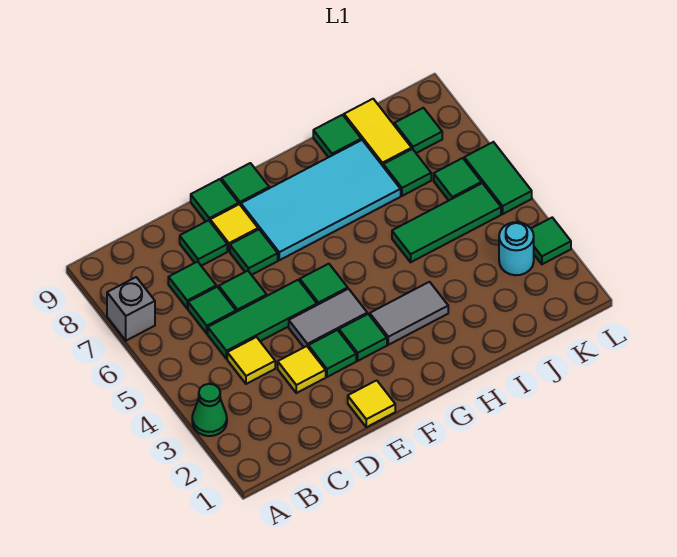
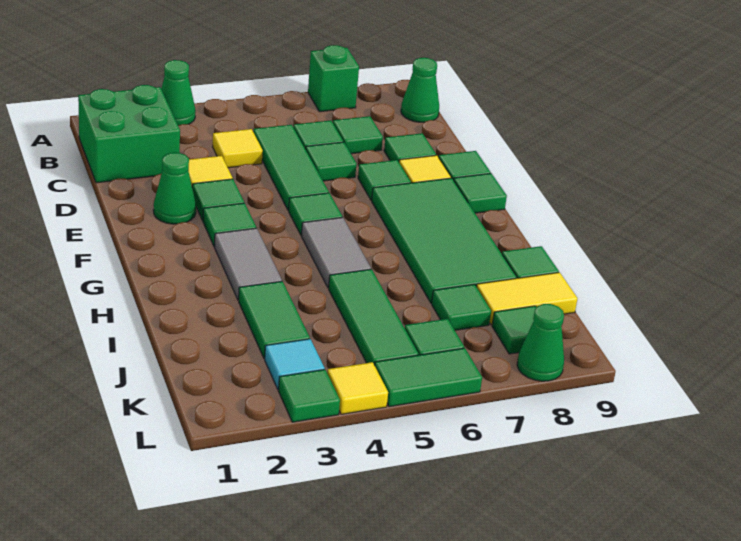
grey brick A7 level 1 -> green brick A7 level 1
none -> green brick B1:C2 level 1
none -> green cone B9 level 1
yellow tile E1 level 1 -> yellow tile L4 level 1
none -> green cone E2 level 1
grey tile E4:F4 level 1 -> grey tile G5:H5 level 1
cyan tile F7:I8 level 1 -> green tile F7:I8 level 1
none -> green tile I3:J3 level 1
cyan round brick K3 level 1 -> cyan tile K3 level 1
none -> green cone L8 level 1

